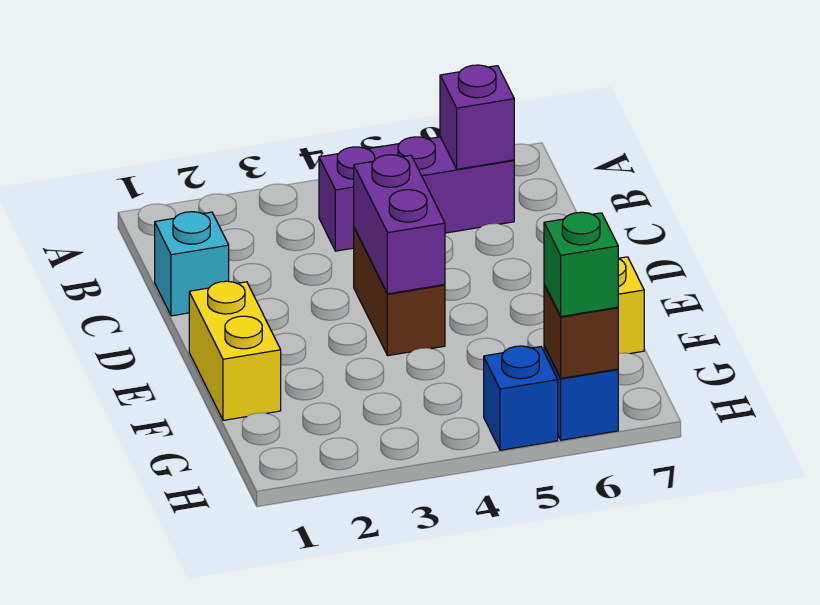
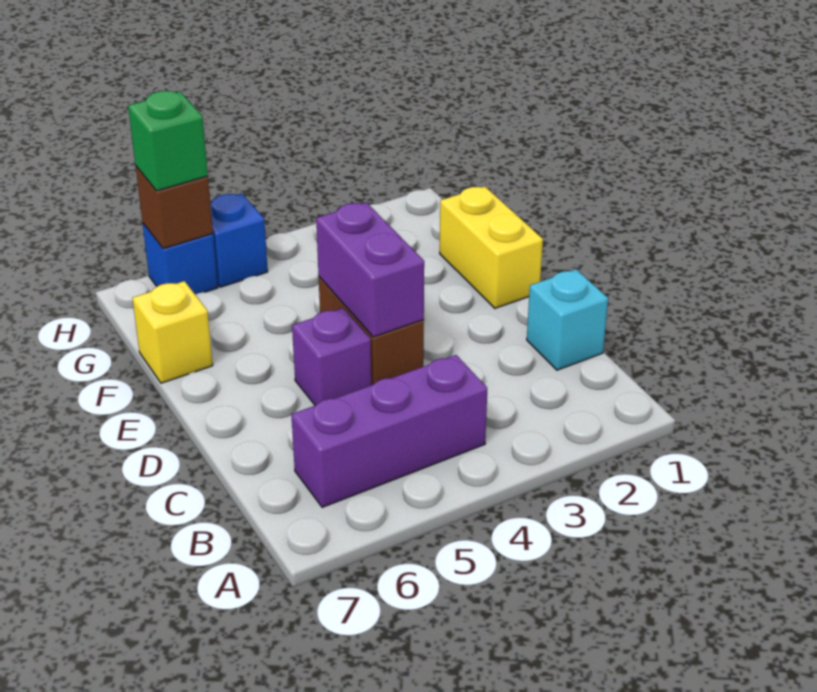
purple brick B6 level 2 -> purple brick D5 level 1

